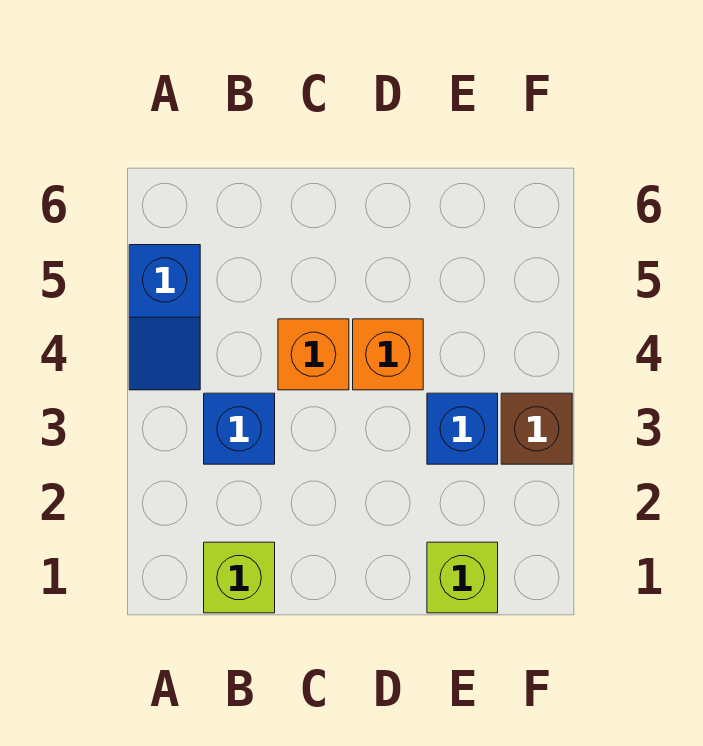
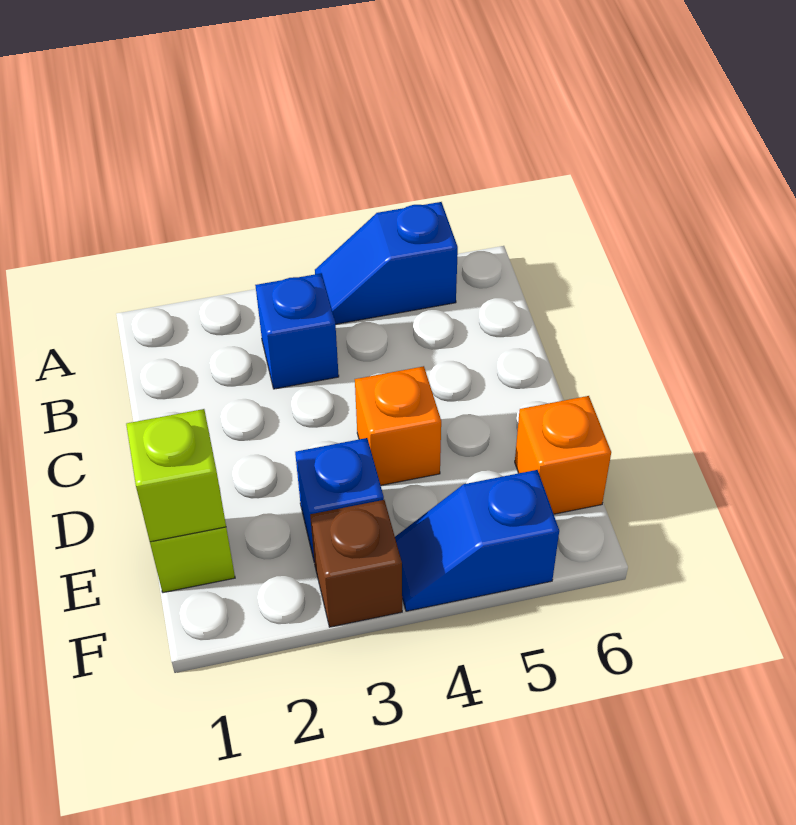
lime brick B1 level 1 -> lime brick E1 level 2
orange brick C4 level 1 -> orange brick E6 level 1
none -> blue slope F4:F5 level 1 top 5

